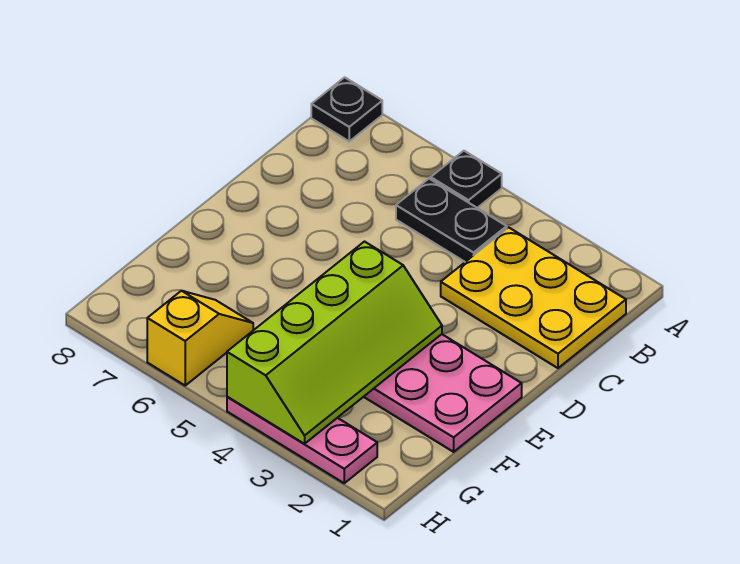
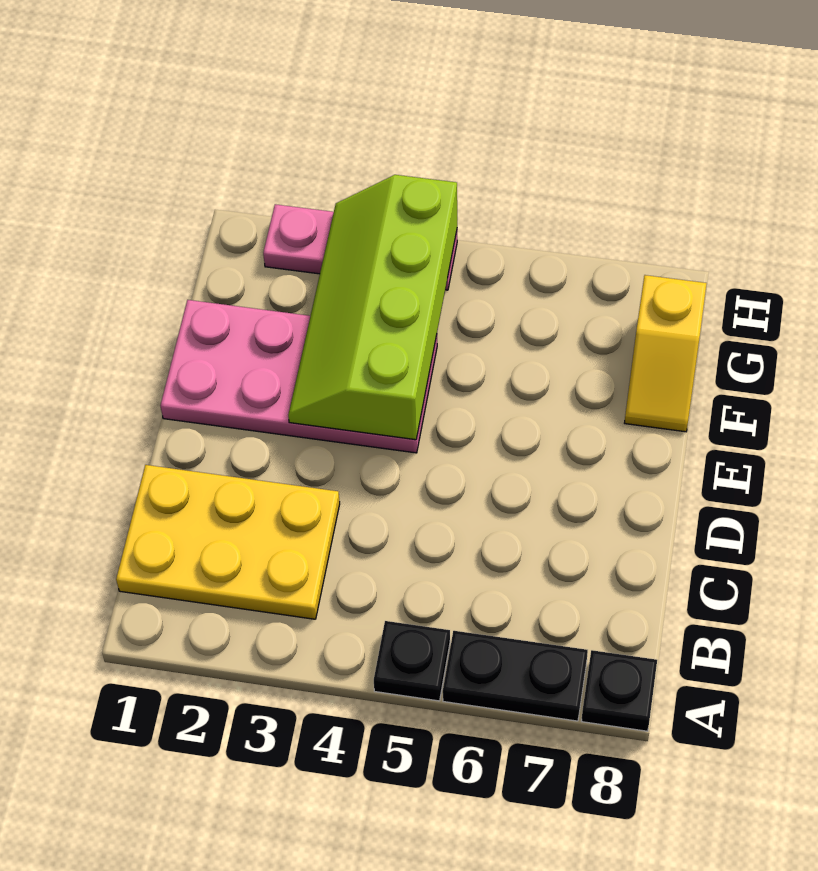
black plate B4:B5 level 1 -> black plate A6:A7 level 1
yellow slope G6:H6 level 1 top H -> yellow slope F8:G8 level 1 top G

